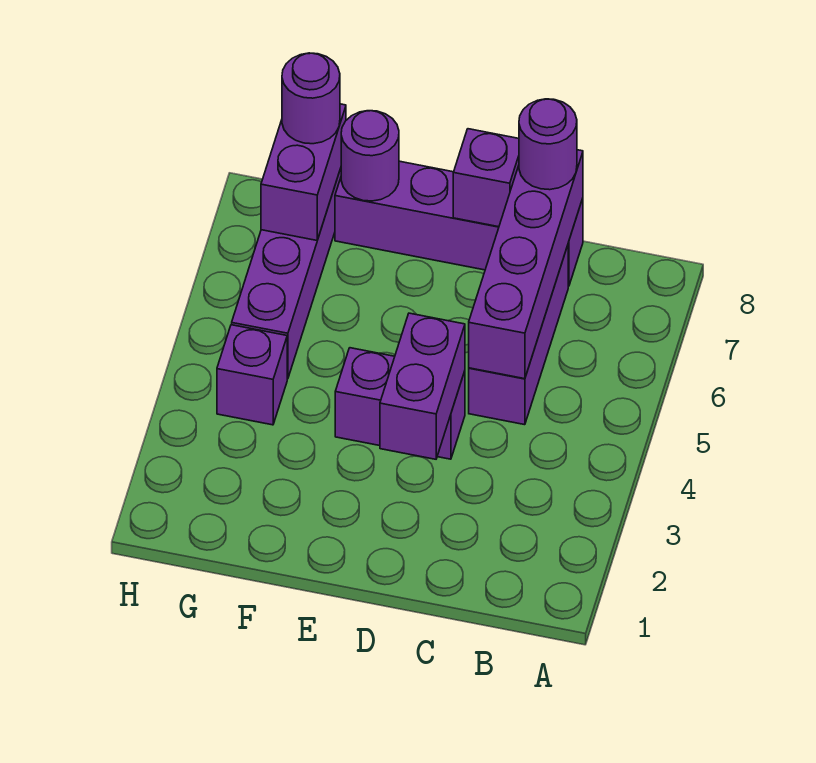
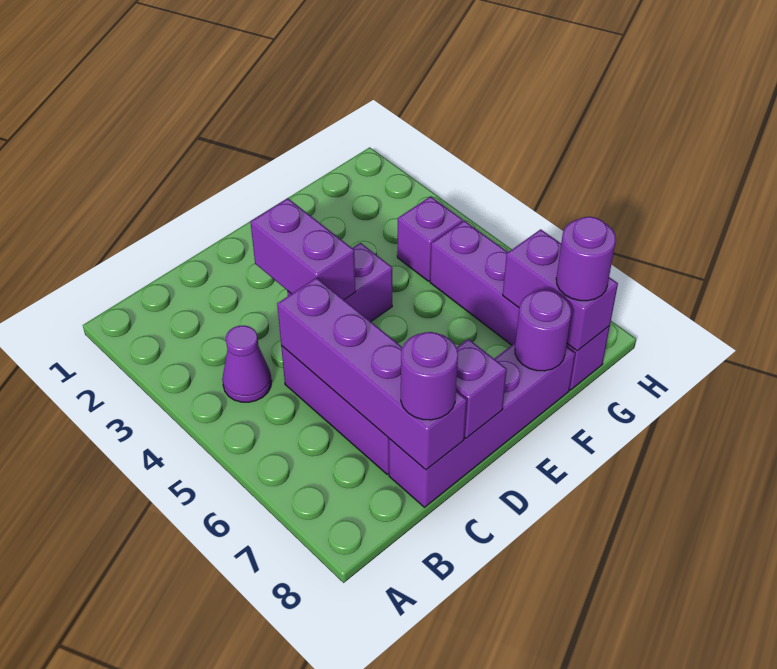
none -> purple cone B4 level 1

